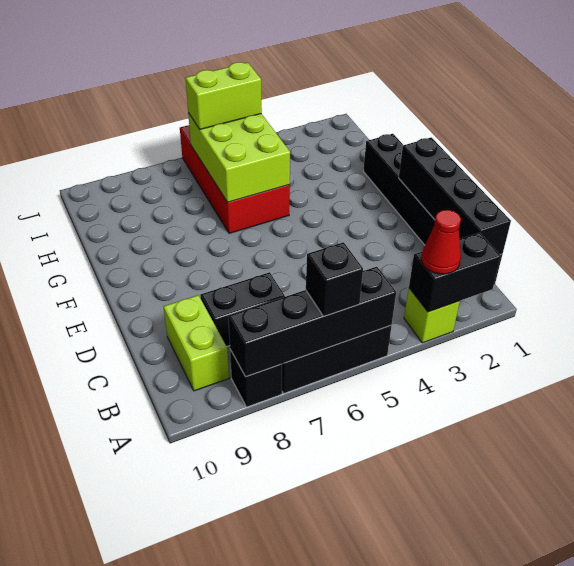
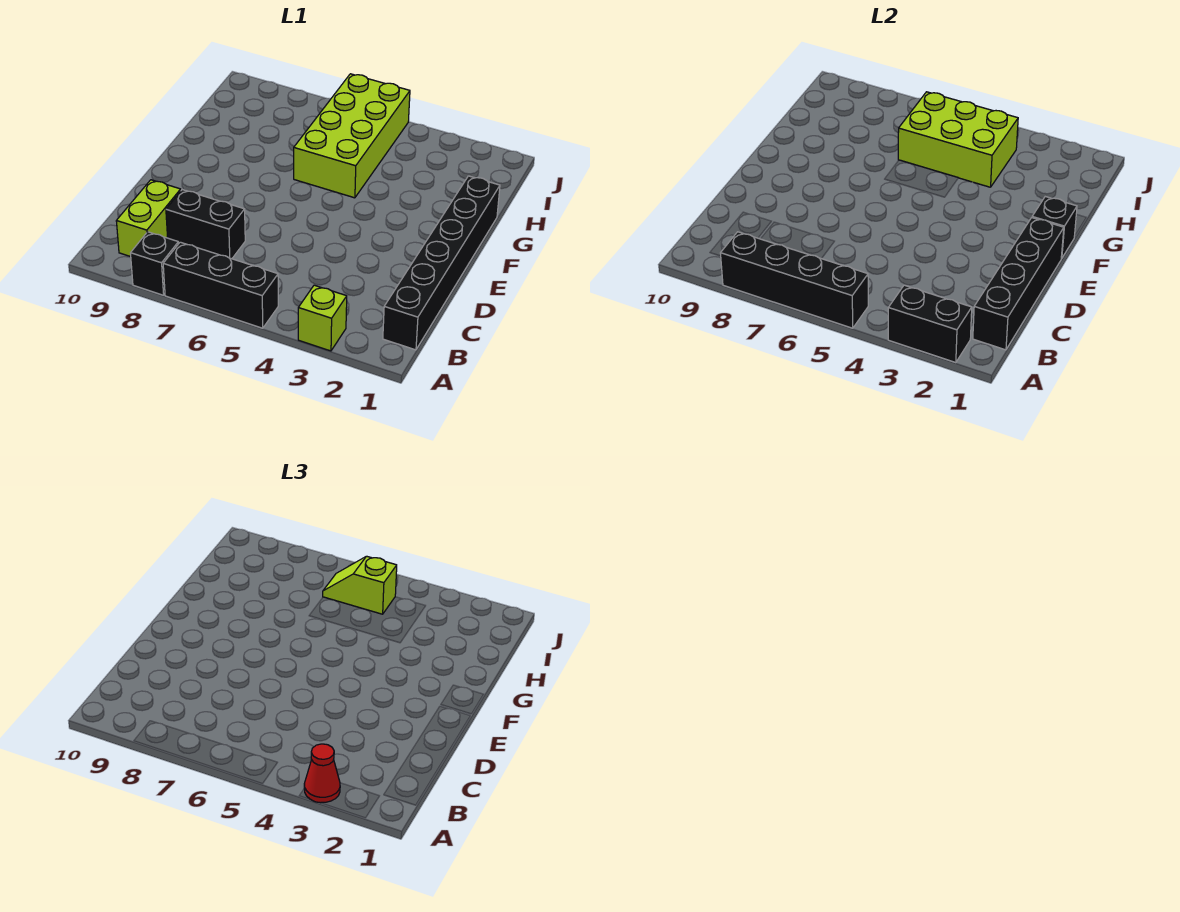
black brick A6 level 3 -> black brick F1 level 2
red brick G5:J6 level 1 -> lime brick G5:J6 level 1
lime brick G5:I6 level 2 -> lime brick H4:I6 level 2
lime brick I5:I6 level 3 -> lime slope I5:I6 level 3 top 5

